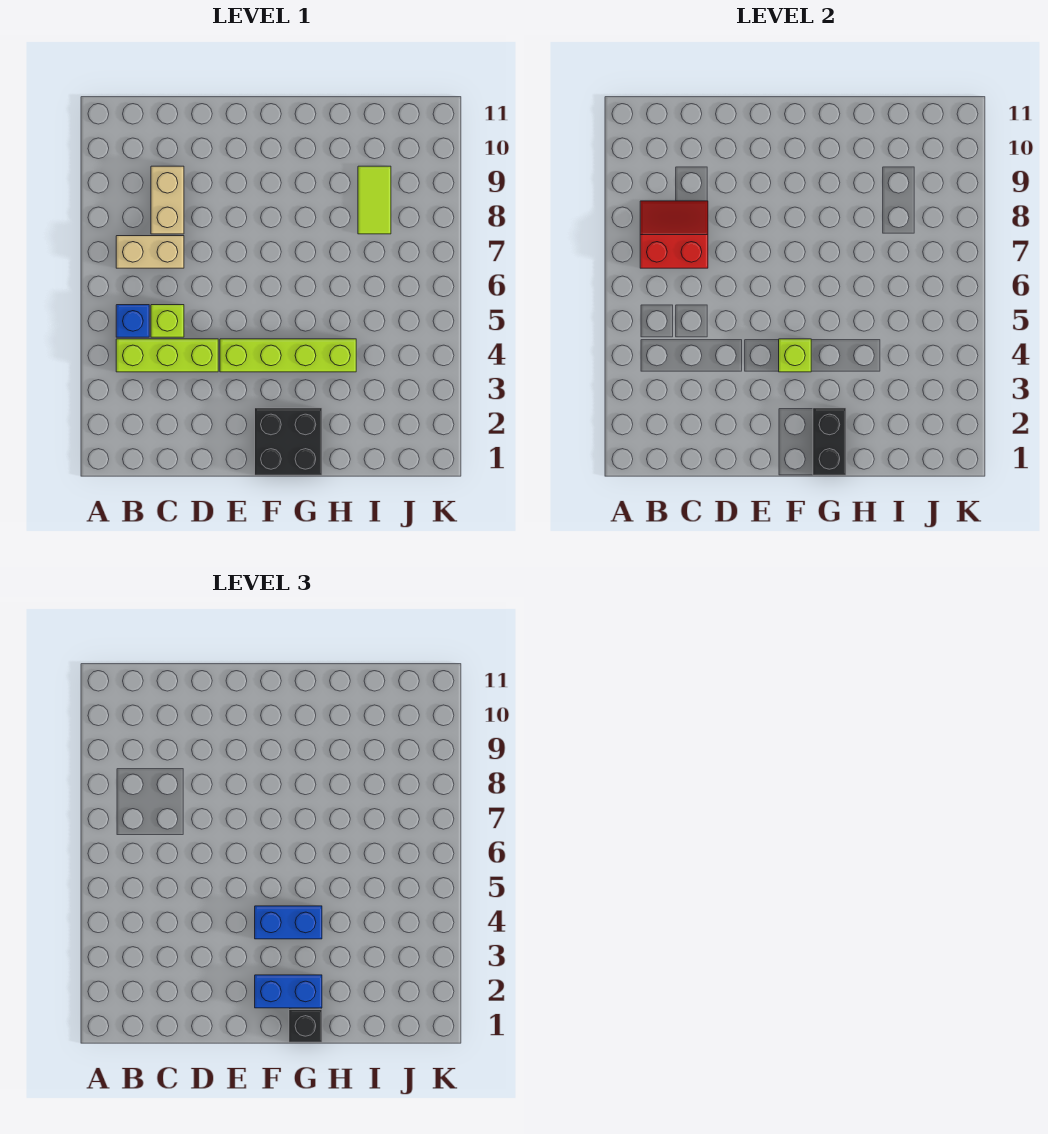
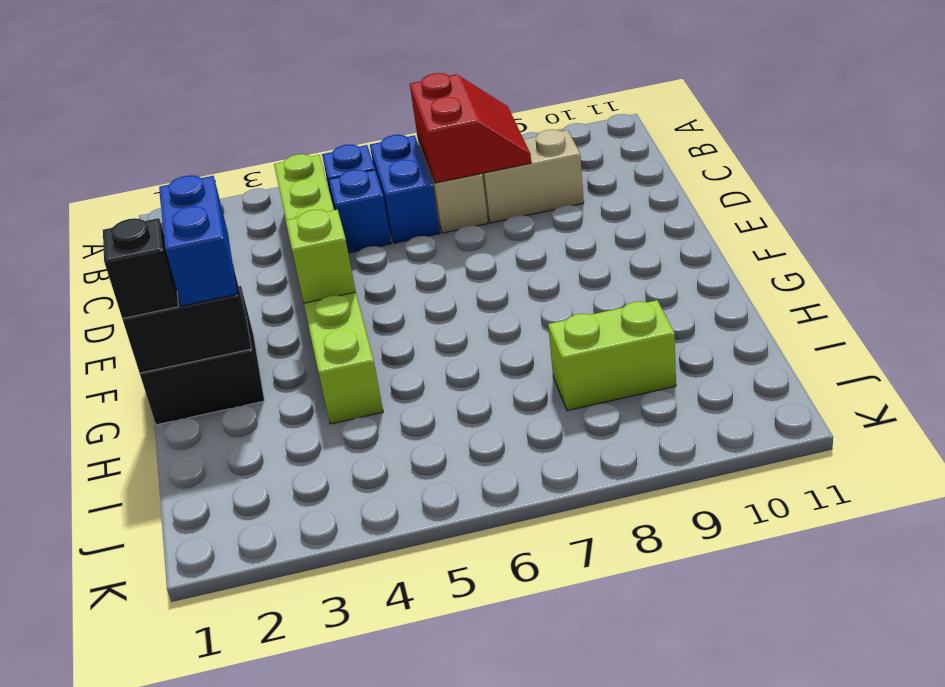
lime brick C5 level 1 -> blue brick C5 level 1
blue brick F4:G4 level 3 -> blue brick B6:C6 level 1
lime tile I8:I9 level 1 -> lime brick I8:I9 level 1

